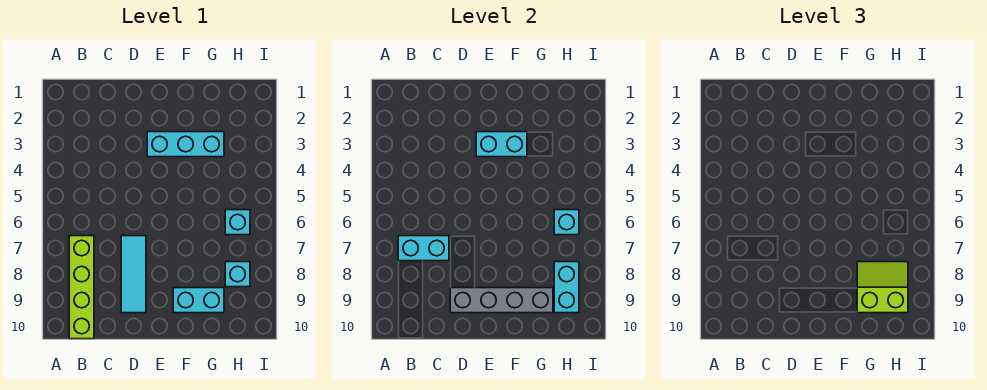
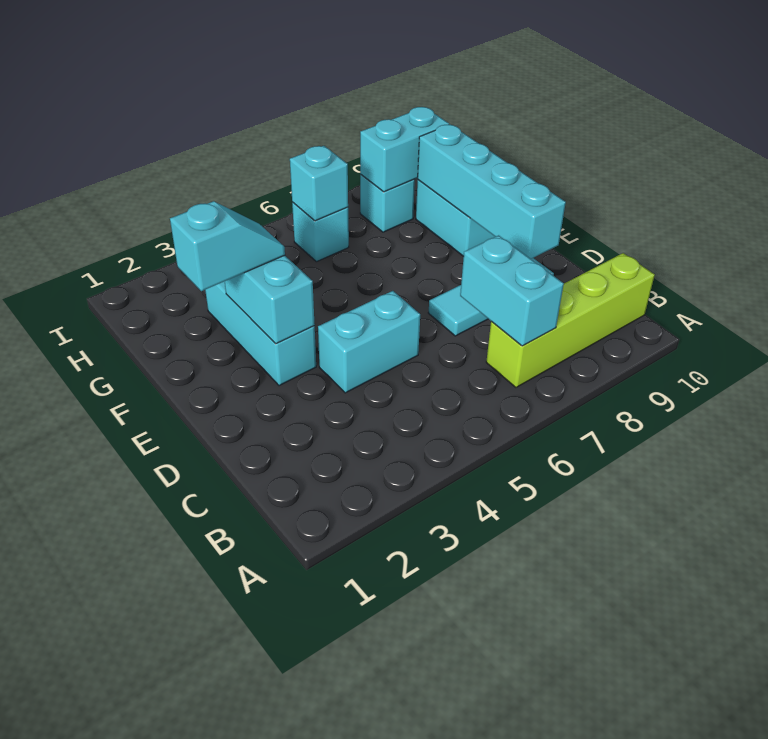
none -> cyan brick D4:D5 level 1
grey brick D9:G9 level 2 -> cyan brick D9:G9 level 2
none -> cyan slope F2:F3 level 3 top 2
lime slope G8:H9 level 3 top 9 -> none

